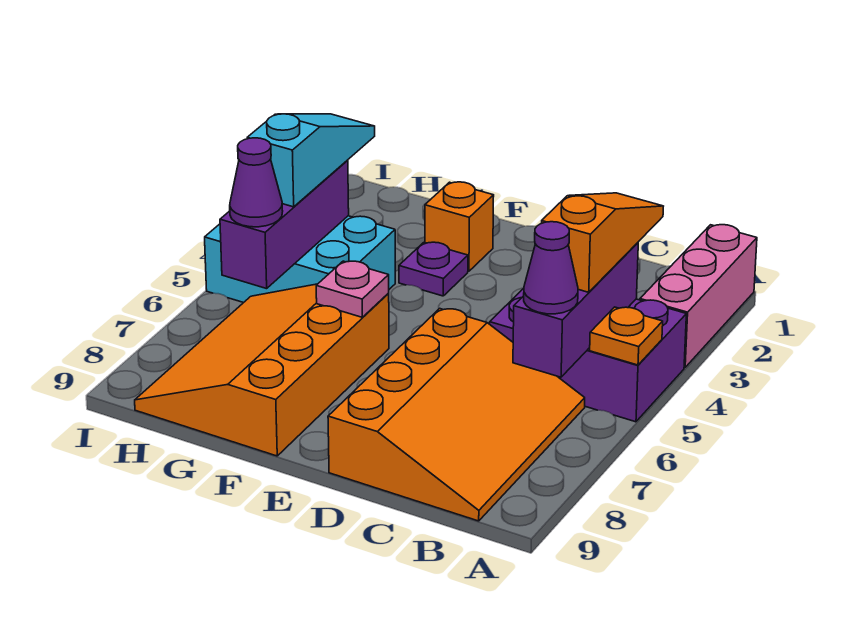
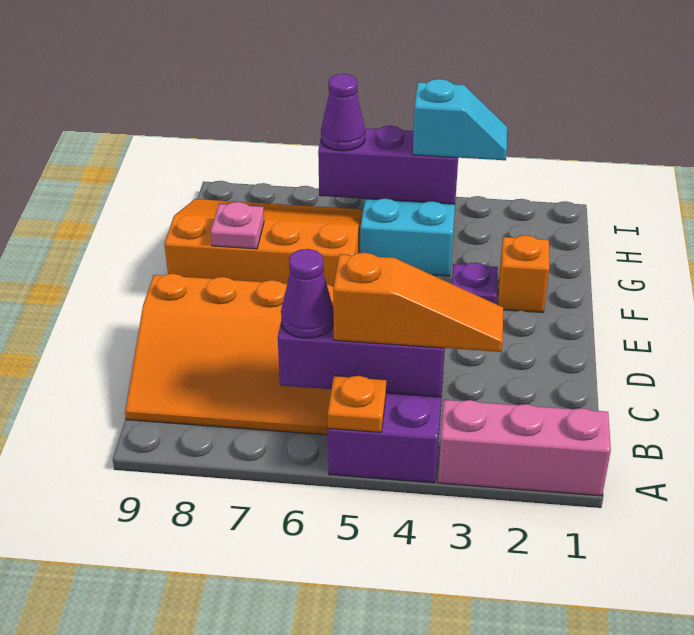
pink plate F6 level 2 -> pink plate F8 level 2
cyan slope H3:H5 level 3 top 5 -> cyan slope H3:H4 level 3 top 4

